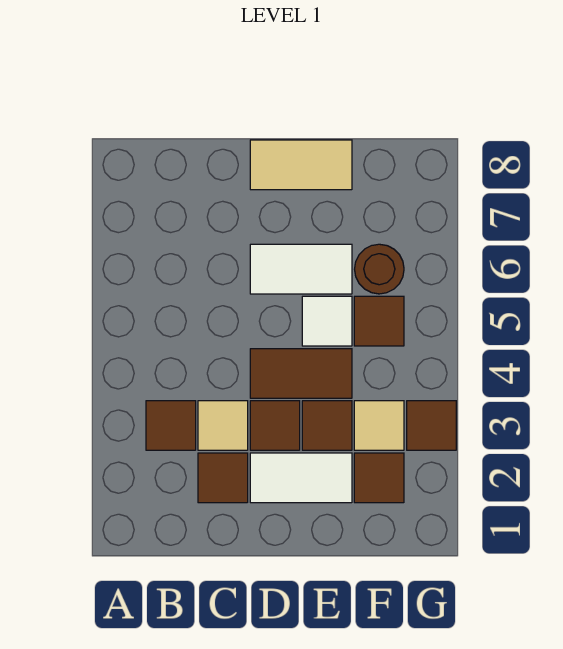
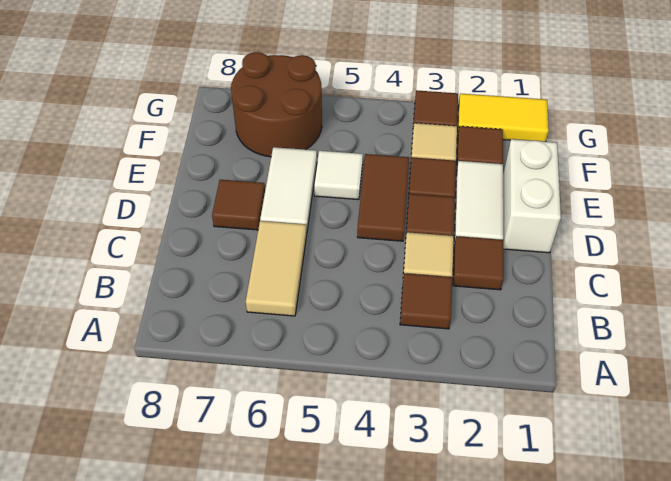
none -> white brick D1:E1 level 1
tan tile D8:E8 level 1 -> tan tile B6:C6 level 1
brown tile F5 level 1 -> brown tile D7 level 1
brown round brick F6 level 1 -> brown round brick F6:G7 level 1
none -> yellow tile G1:G2 level 1

